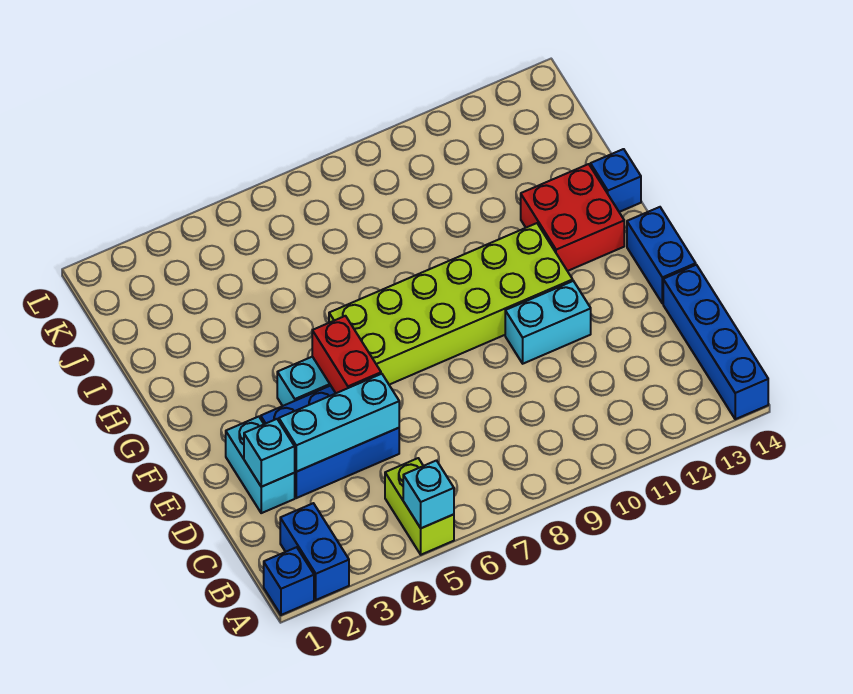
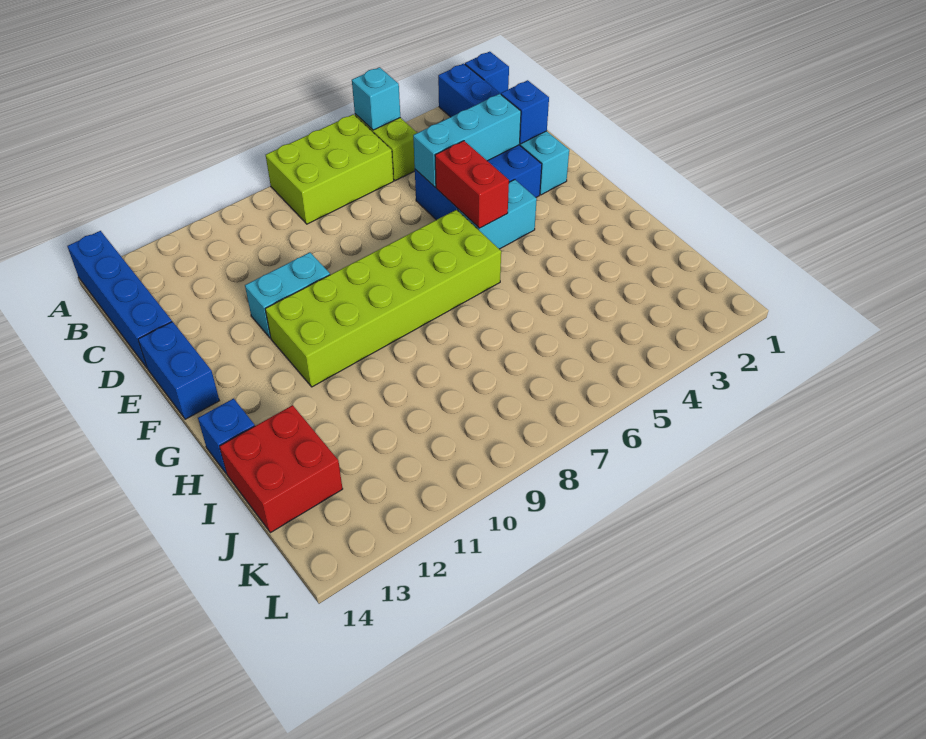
none -> lime brick A6:B8 level 1
cyan brick D2 level 2 -> blue brick D2 level 2
red brick G12:H13 level 1 -> red brick I13:J14 level 1

